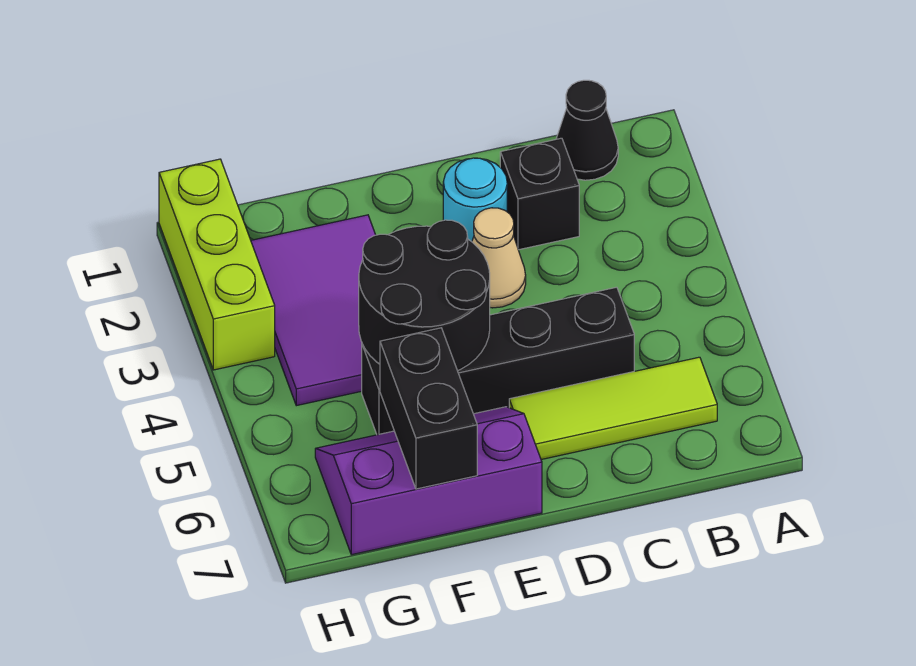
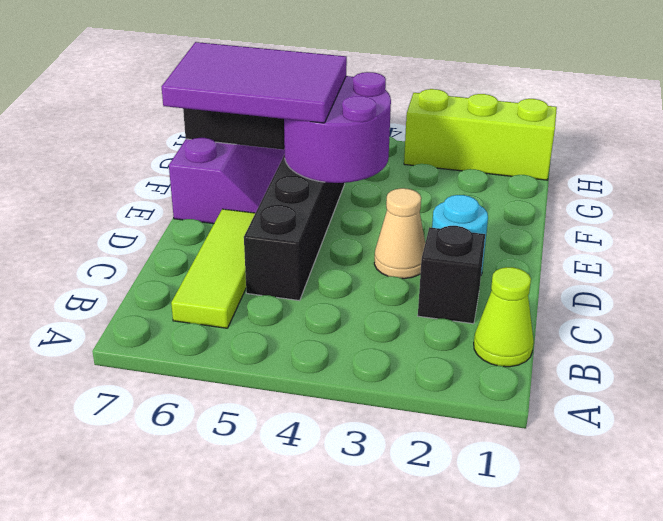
black cone B1 level 1 -> lime cone B1 level 1
black round brick E4:F5 level 2 -> purple round brick E4:F5 level 2
purple tile F2:G4 level 1 -> purple tile E5:F7 level 3

